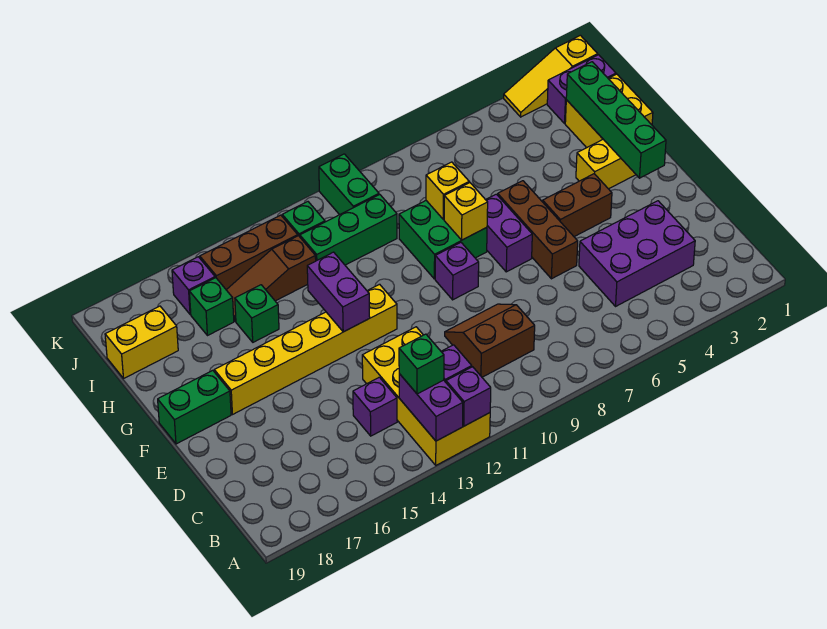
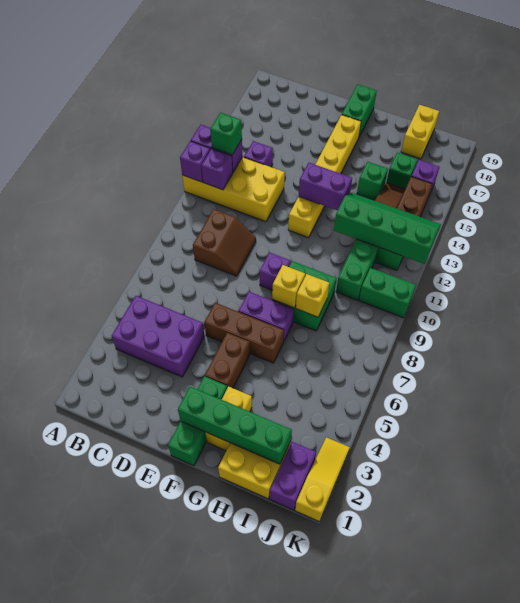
purple brick C3:D5 level 1 -> purple brick B4:D5 level 1
none -> green brick F1:F3 level 1
none -> green slope H12:K13 level 2 top 12

